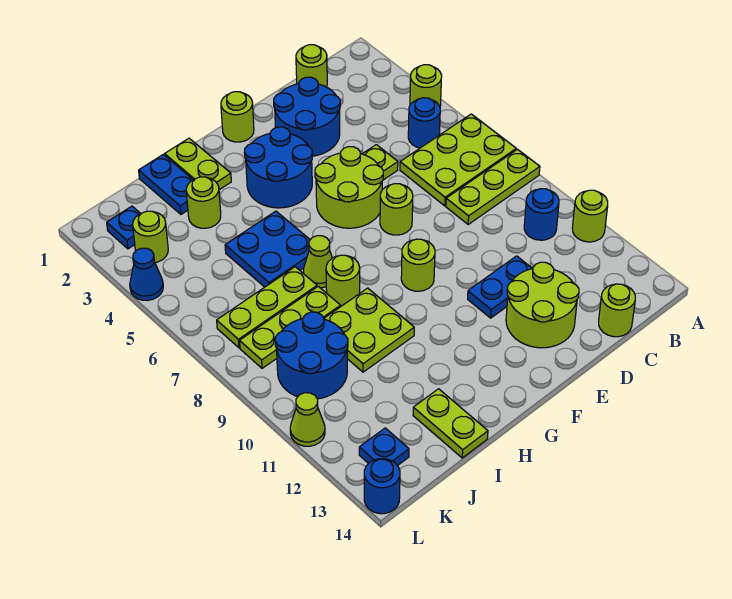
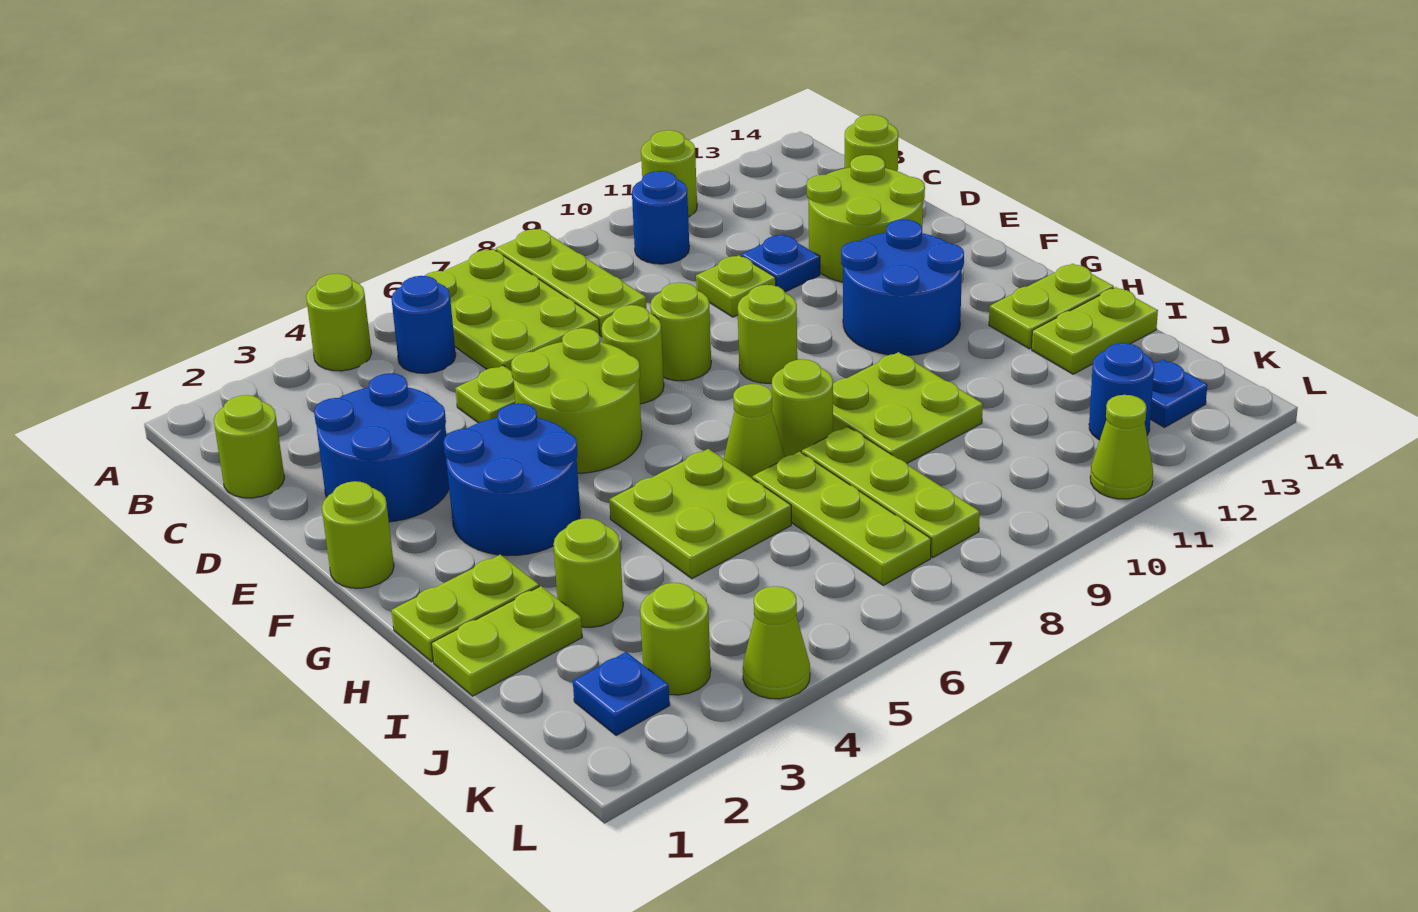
none -> lime plate D10 level 1
blue plate D11:E11 level 1 -> blue plate D11 level 1
none -> lime round brick E8 level 1
blue plate H5:I6 level 1 -> lime plate H5:I6 level 1
none -> lime plate H13:H14 level 1
blue plate I1:I2 level 1 -> lime plate I1:I2 level 1
blue round brick J9:K10 level 1 -> blue round brick F11:G12 level 1
blue cone L4 level 1 -> lime cone L4 level 1
blue round brick L14 level 1 -> blue round brick K12 level 1

